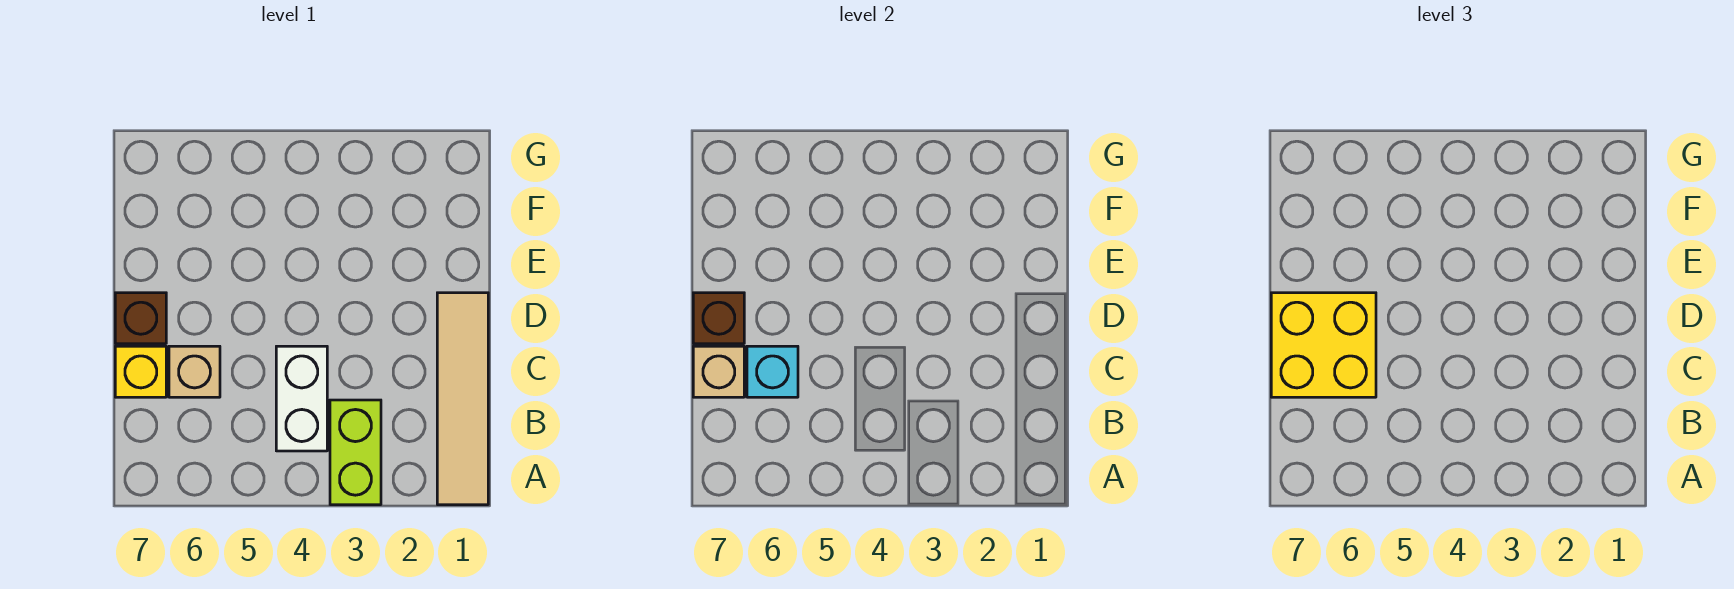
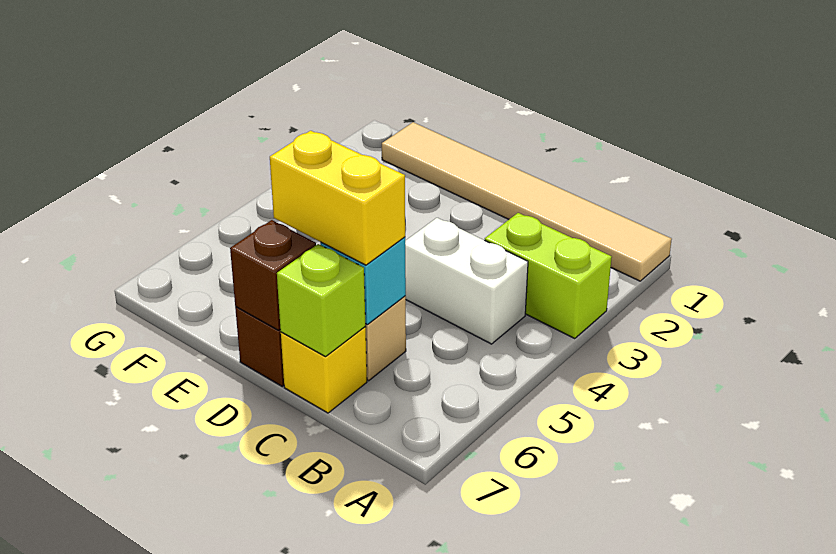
tan tile A1:D1 level 1 -> tan tile A1:F1 level 1
yellow brick C6:D7 level 3 -> yellow brick C6:D6 level 3
tan brick C7 level 2 -> lime brick C7 level 2

